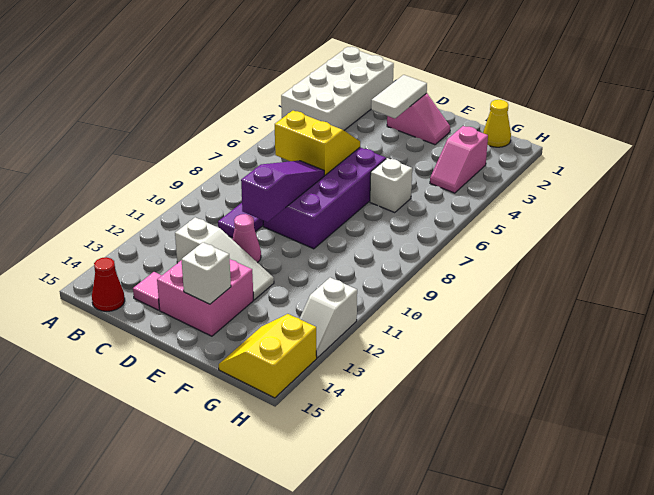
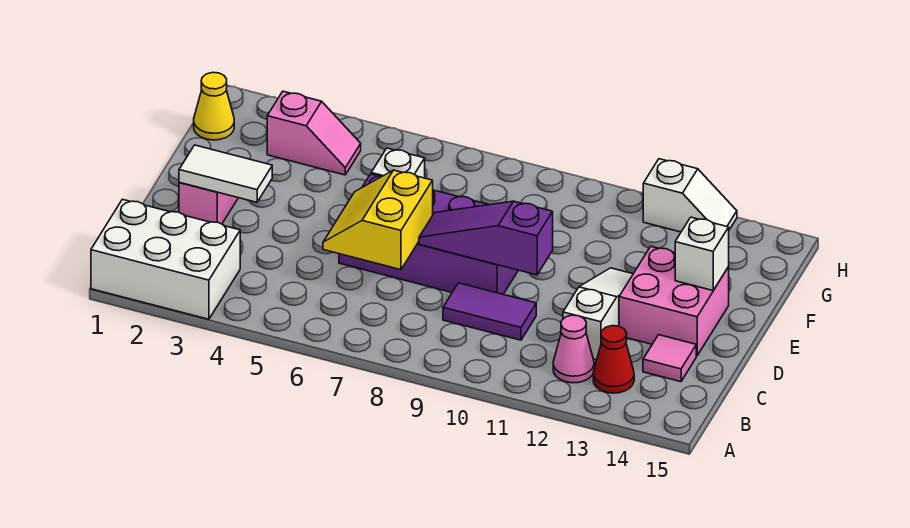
white brick A1:B4 level 1 -> white brick A1:B3 level 1
red cone B15 level 1 -> red cone B13 level 1
pink cone D11 level 1 -> pink cone B12 level 1
yellow slope G14:H15 level 1 top H -> none

